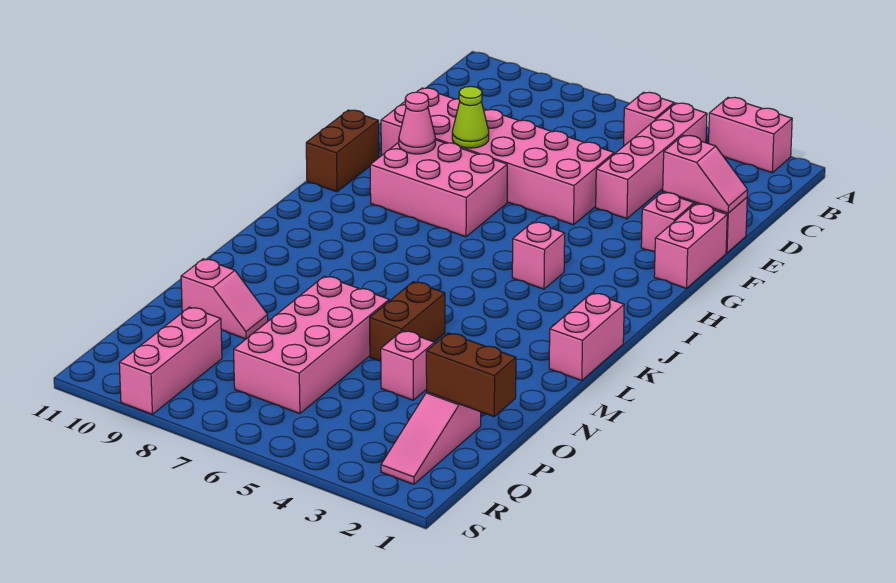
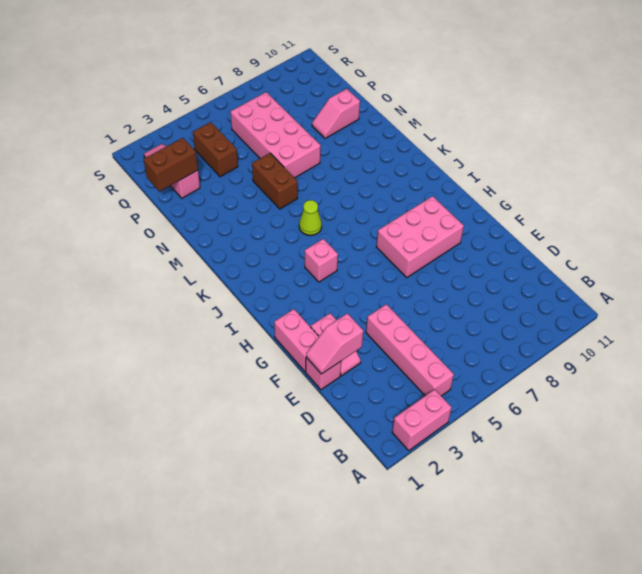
pink brick B5 level 1 -> none
pink brick E5:F10 level 1 -> none
lime cone F8 level 2 -> lime cone K5 level 1
pink cone G9 level 2 -> none
brown brick G11:H11 level 1 -> brown brick P4:Q4 level 1
pink brick K1:L1 level 1 -> none
pink brick O4 level 1 -> none
pink brick Q9:S9 level 1 -> none

